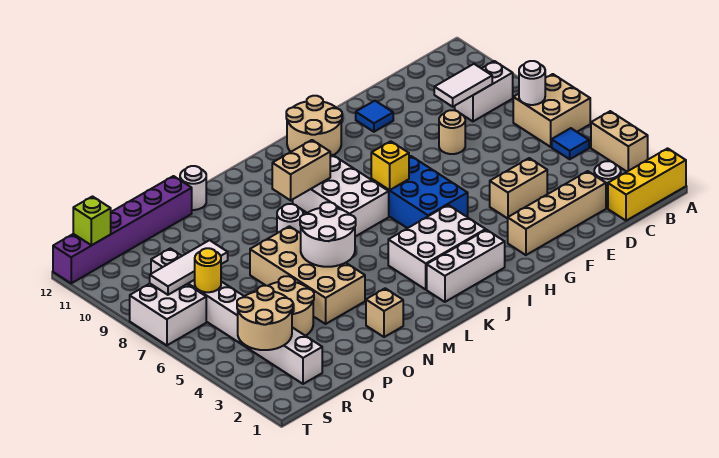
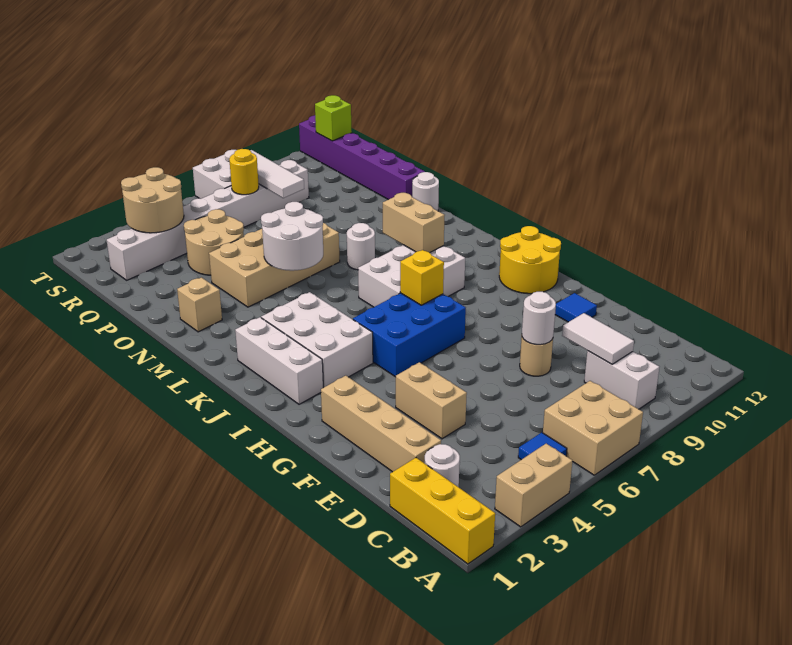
white round brick B7 level 2 -> white round brick E8 level 2
tan round brick H11:I12 level 1 -> yellow round brick H11:I12 level 1

